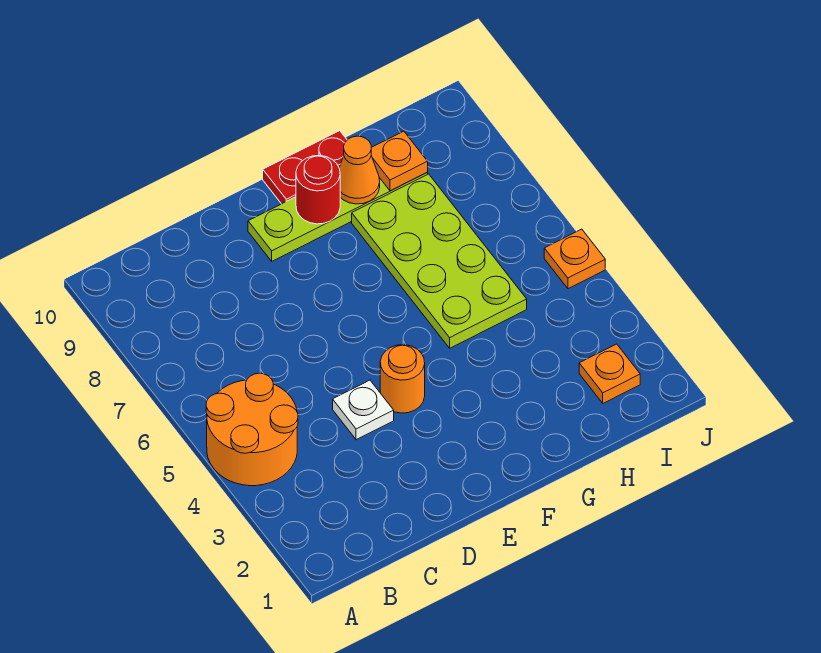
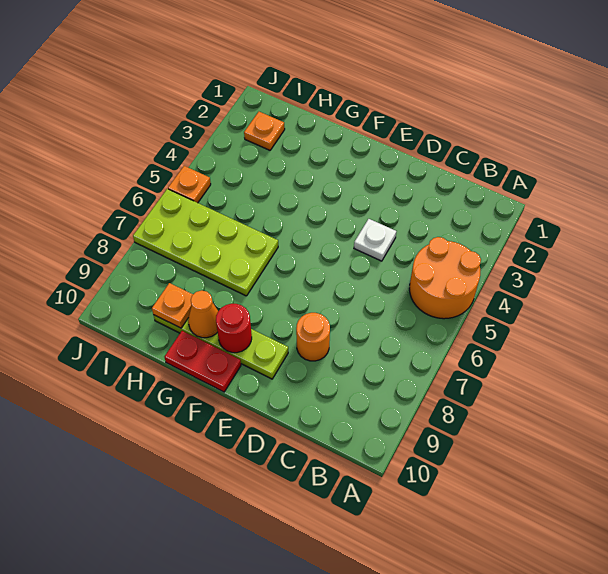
orange round brick E4 level 1 -> orange round brick D8 level 1
lime plate G5:H8 level 1 -> lime plate G6:J7 level 1

